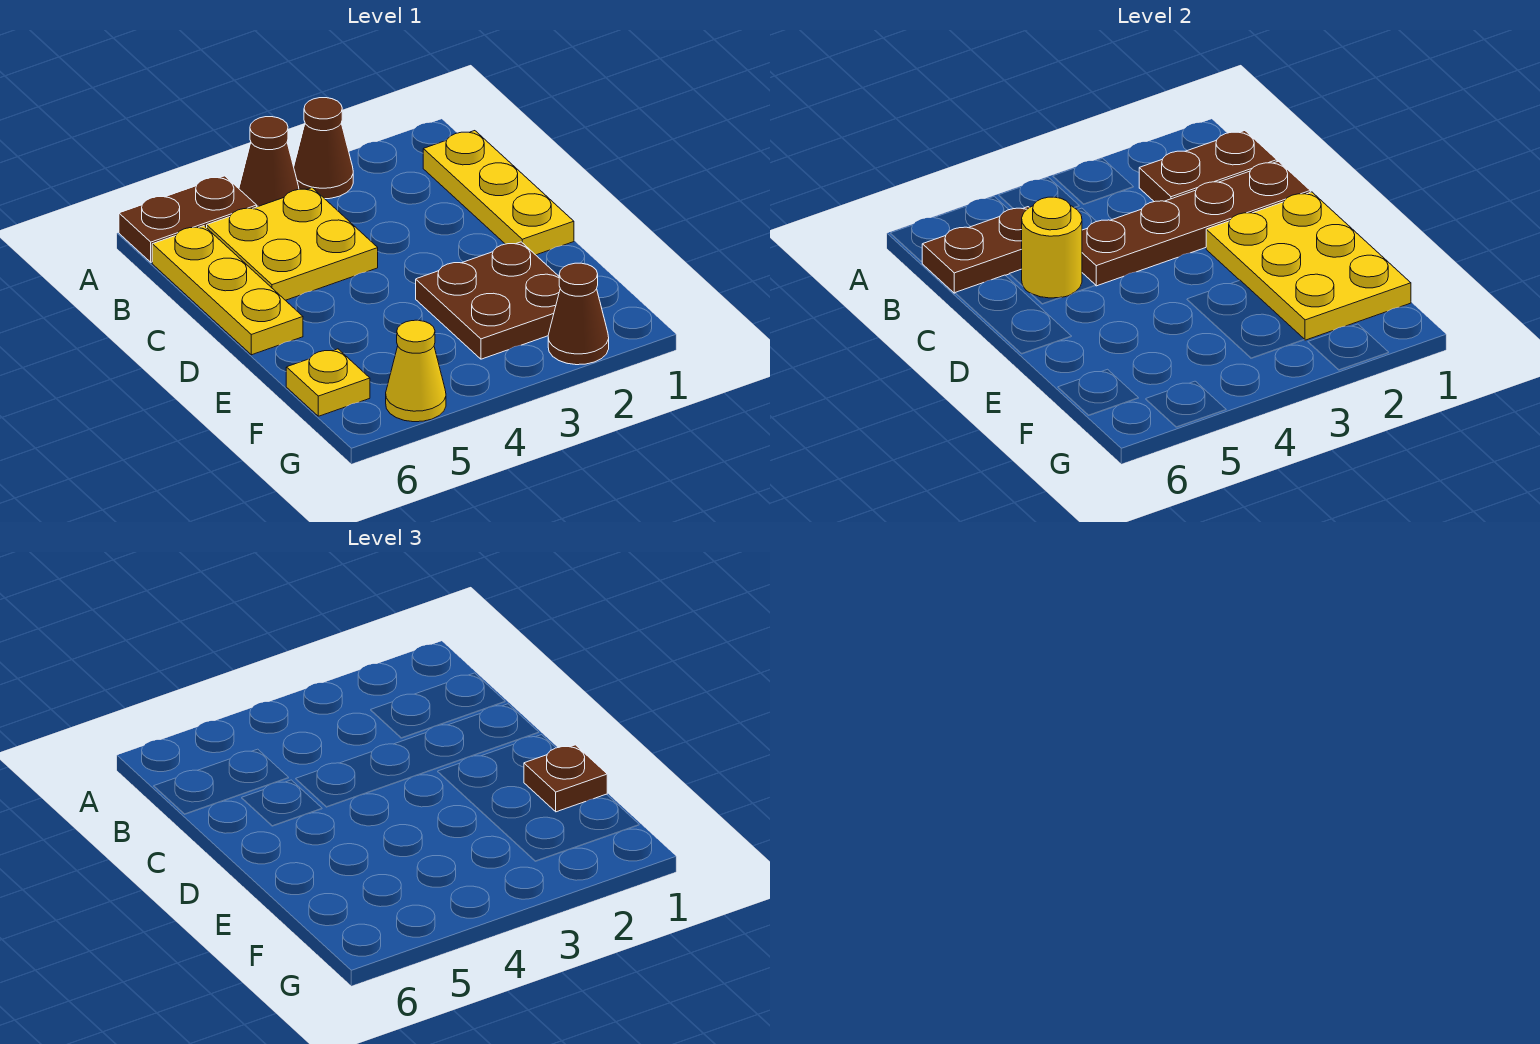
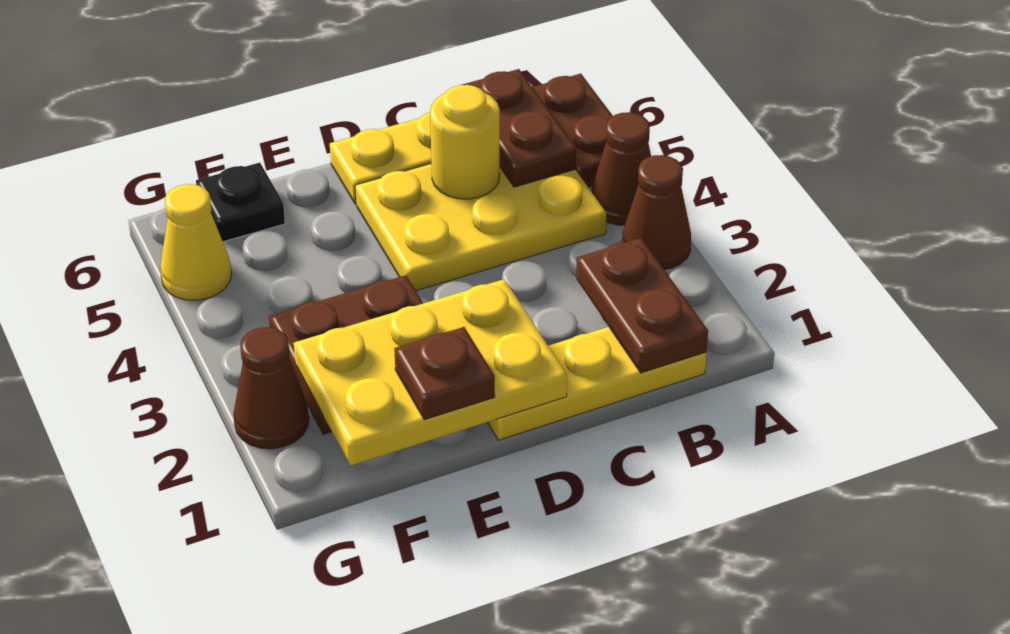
yellow plate B4:C5 level 1 -> yellow plate B4:D5 level 1
brown plate C1:C4 level 2 -> none
yellow plate F6 level 1 -> black plate F6 level 1

